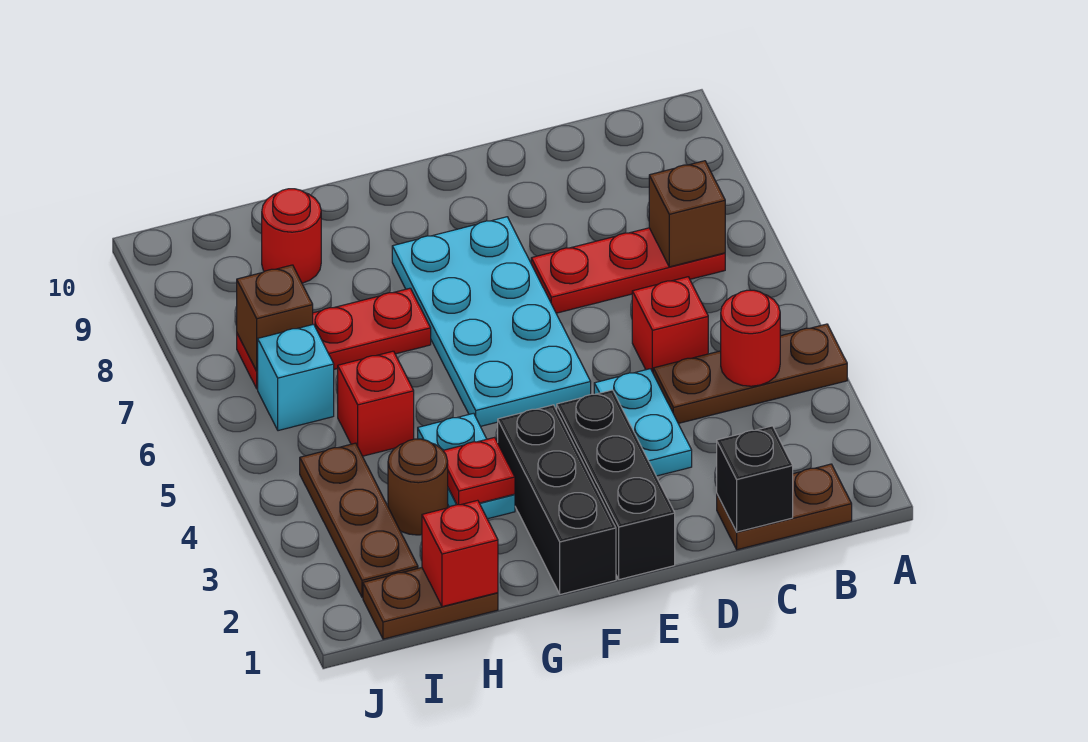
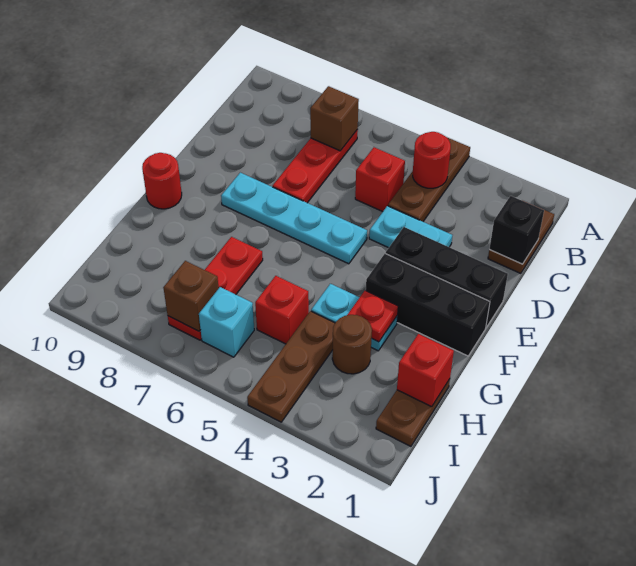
cyan plate E5:F8 level 1 -> cyan plate E5:E8 level 1
red round brick H9 level 1 -> red round brick F10 level 1
brown plate I2:I4 level 1 -> brown plate H4:J4 level 1

